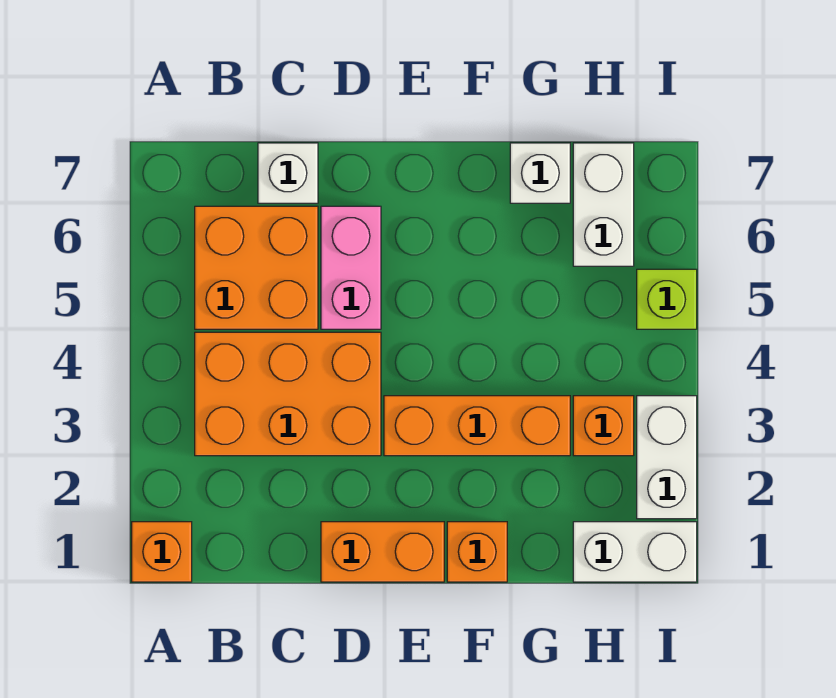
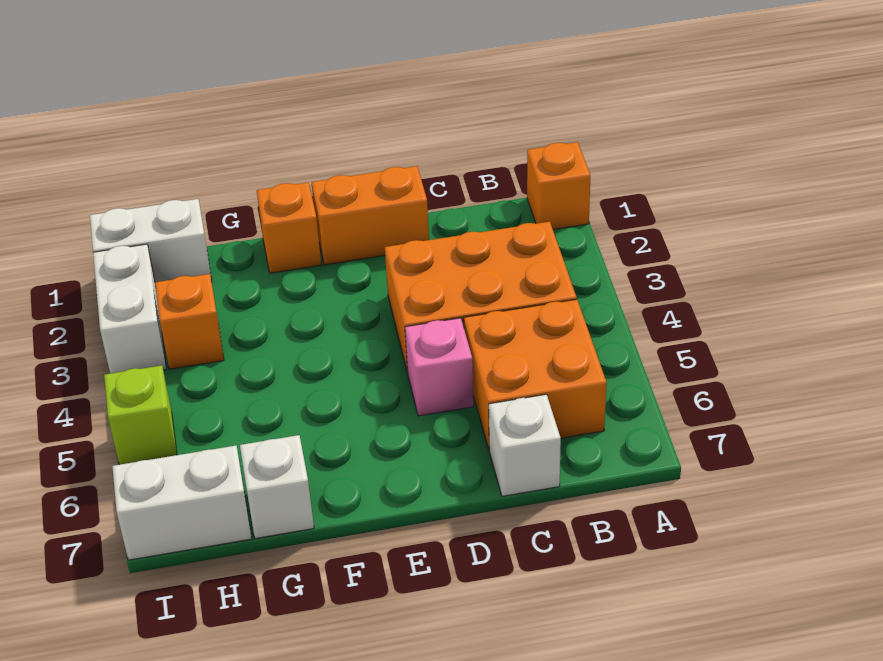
pink brick D5:D6 level 1 -> pink brick D5 level 1
orange brick E3:G3 level 1 -> none
white brick H6:H7 level 1 -> white brick H7:I7 level 1

